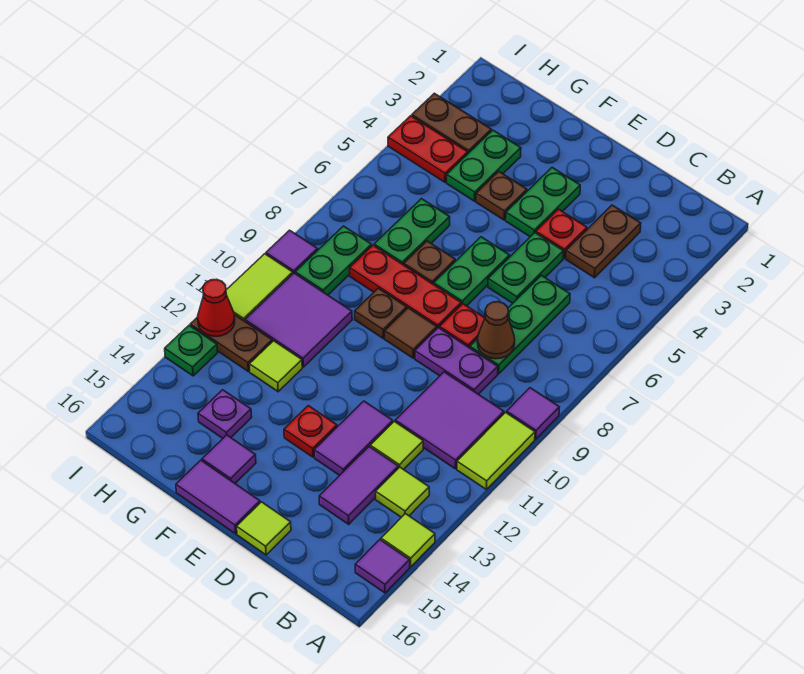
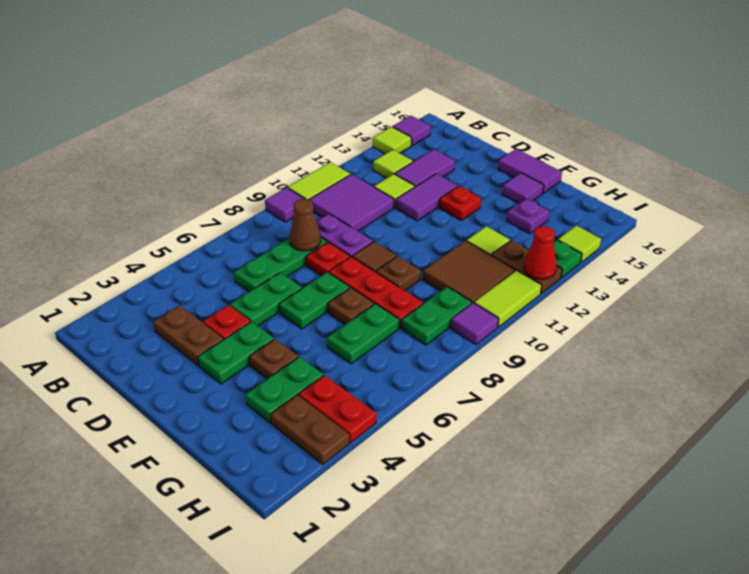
brown plate C3:C4 level 1 -> brown plate C3:D3 level 1
lime tile D16 level 1 -> lime tile I14 level 1
purple tile G10:H11 level 1 -> brown tile G10:H11 level 1

